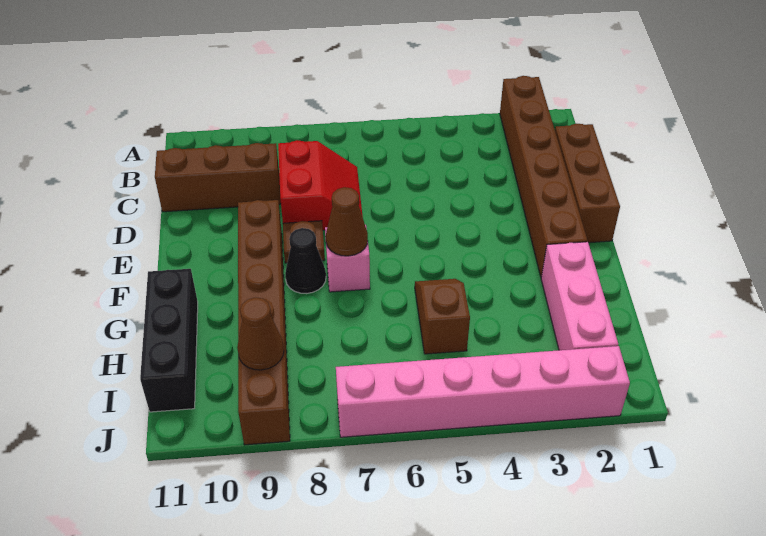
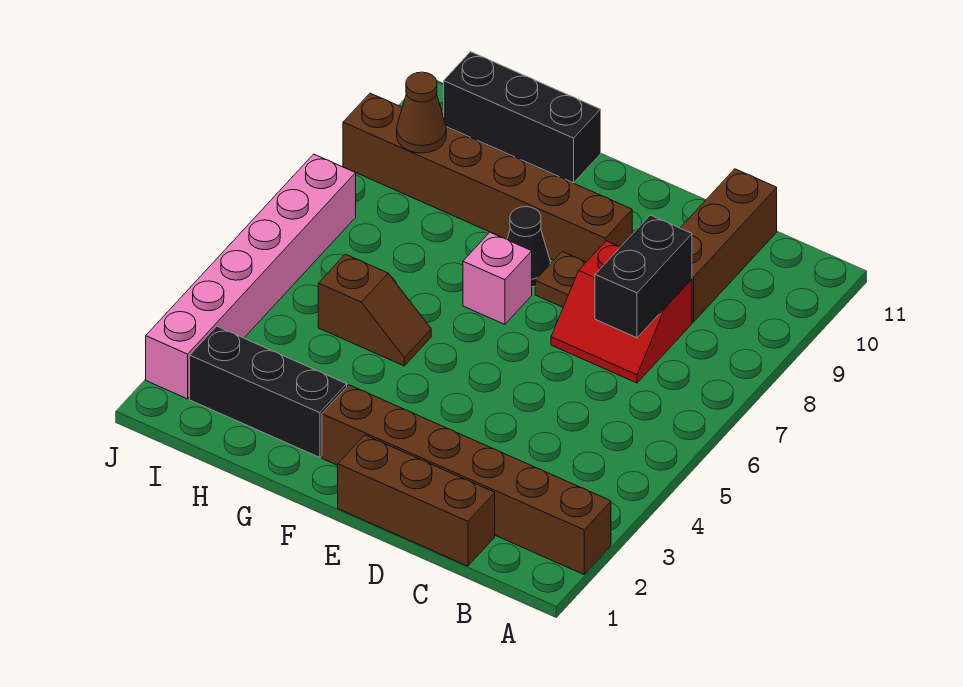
none -> black brick C7:C8 level 2
brown cone F7 level 2 -> none
pink brick G2:I2 level 1 -> black brick G2:I2 level 1

